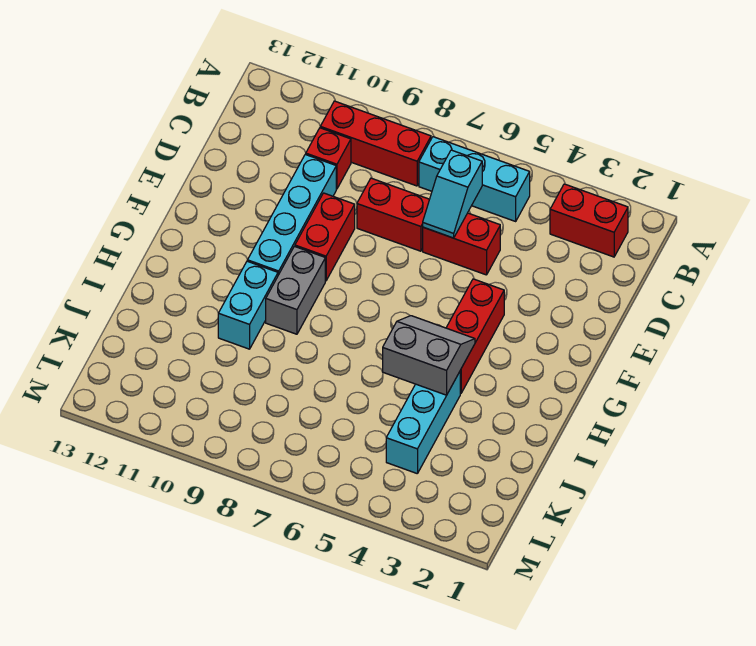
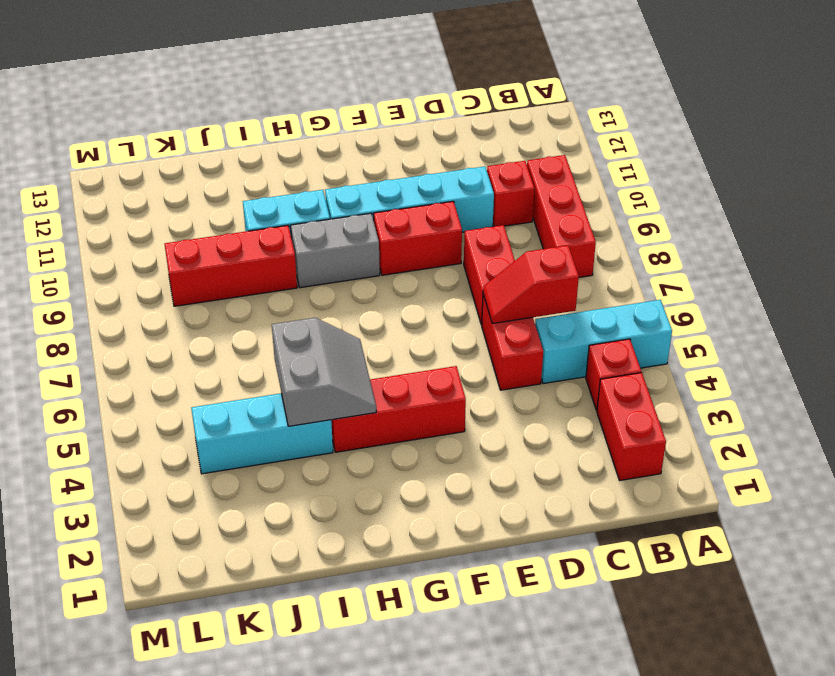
none -> red brick B4 level 1
cyan brick B5:B7 level 1 -> cyan brick A5:C5 level 1
cyan slope C6:D6 level 2 top C -> red slope C6:D6 level 2 top C
none -> red brick I9:K9 level 1

